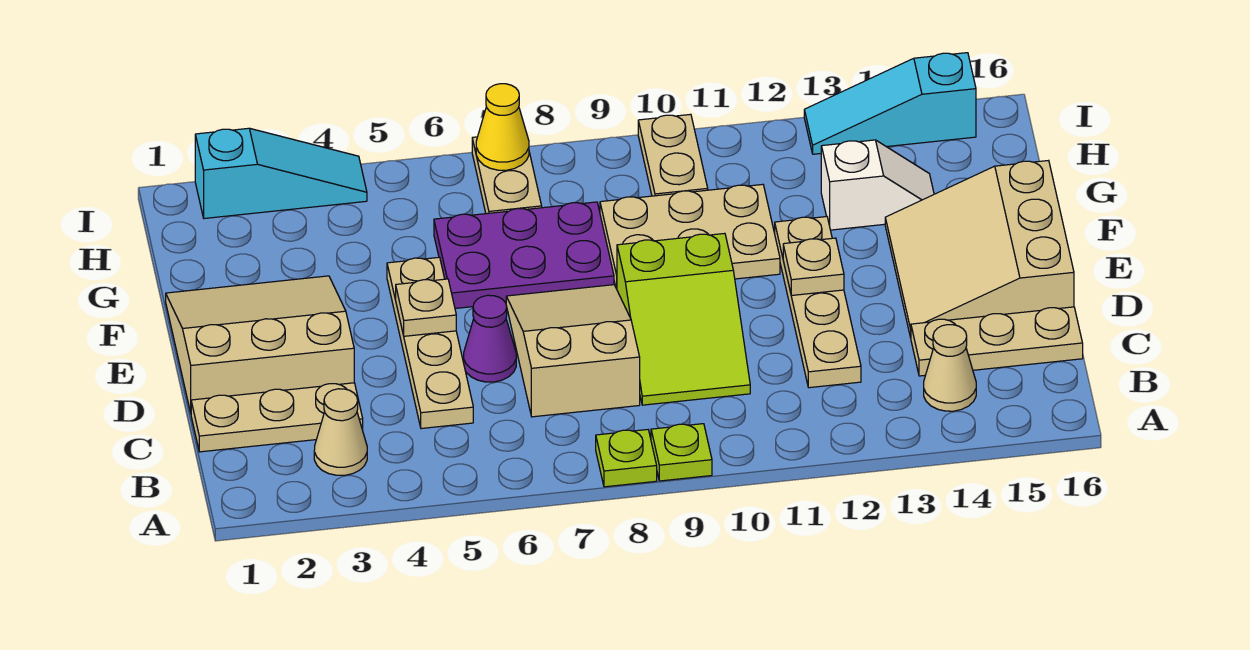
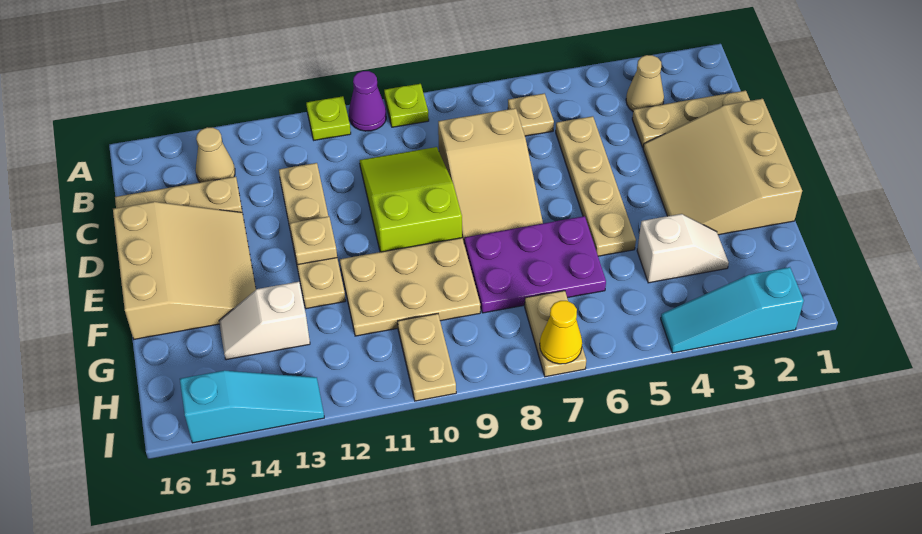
lime plate A8 level 1 -> lime plate A11 level 1
tan slope D1:F3 level 1 top D -> tan slope D1:F3 level 1 top 1
purple cone D6 level 1 -> purple cone A10 level 1
tan plate E5 level 2 -> tan plate B6 level 1
none -> white slope G3:G4 level 1 top 4

